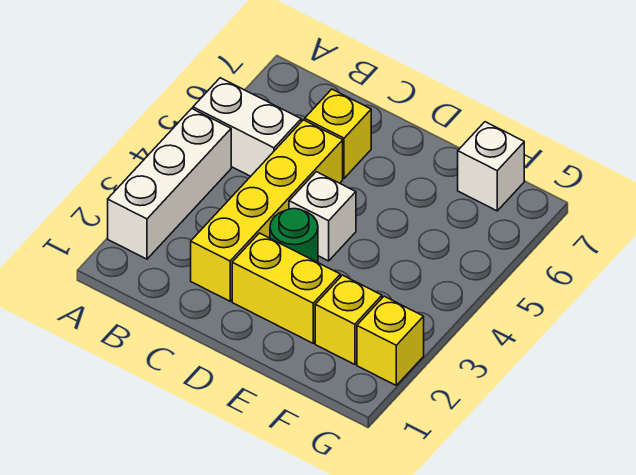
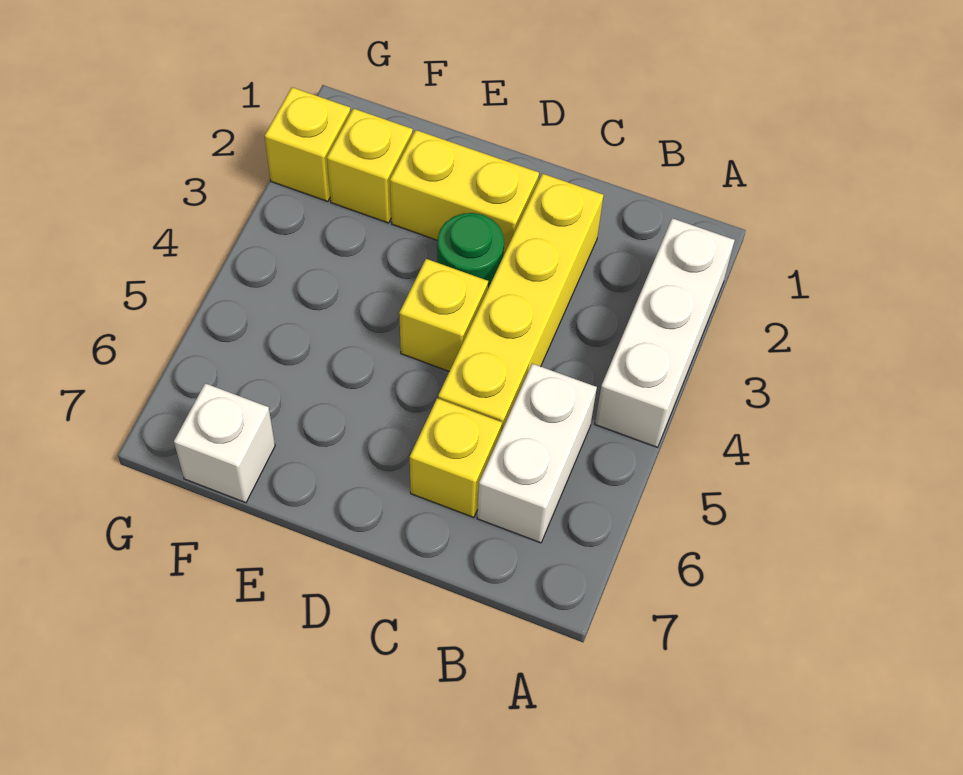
white brick A5:B5 level 1 -> white brick B5:B6 level 1
white brick D4 level 1 -> yellow brick D4 level 1

